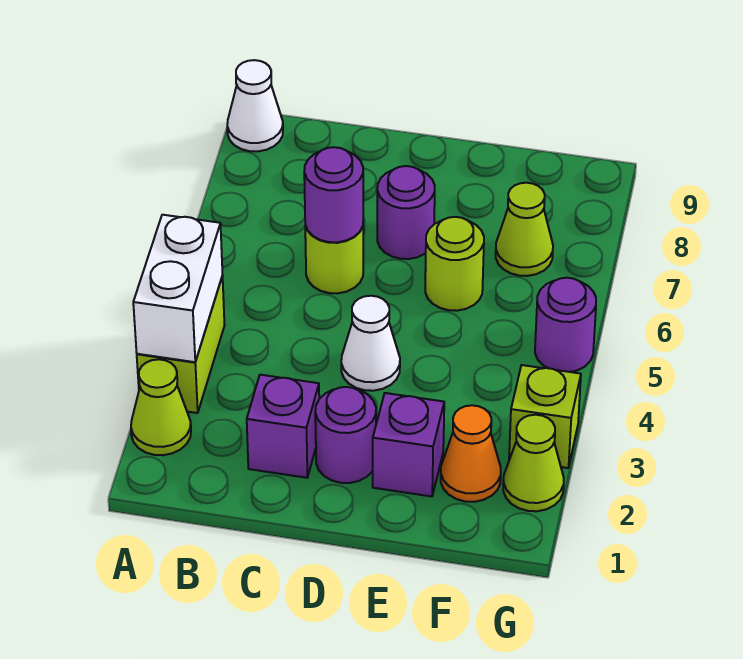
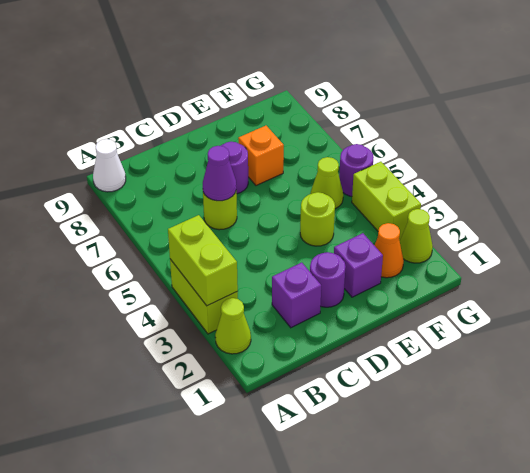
white brick A3:A4 level 2 -> lime brick A3:A4 level 2
purple round brick C6 level 2 -> purple cone C6 level 2
white cone D4 level 1 -> none
lime round brick E6 level 1 -> lime round brick E4 level 1
none -> orange brick E7 level 1
lime cone F7 level 1 -> lime cone F5 level 1
lime brick G3 level 1 -> lime brick G3:G4 level 1

